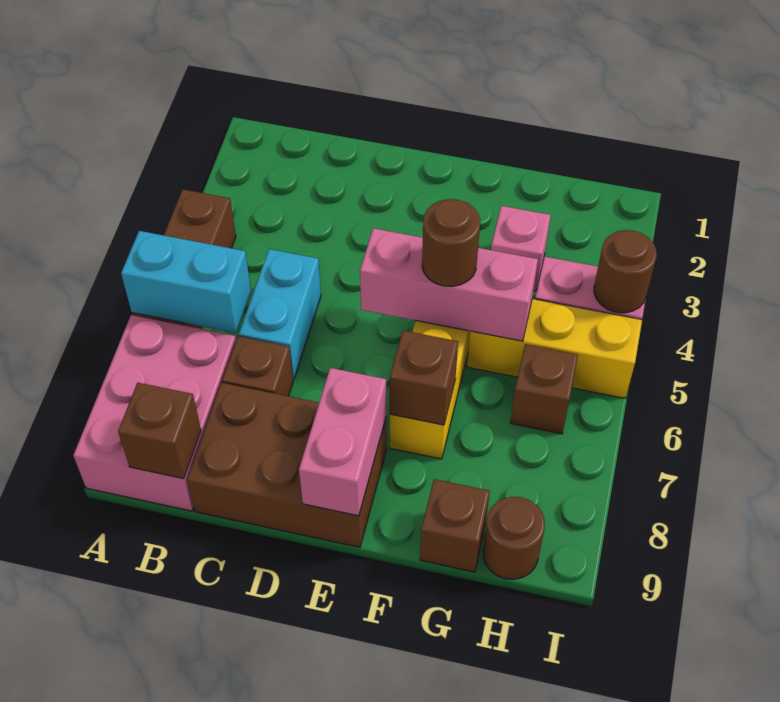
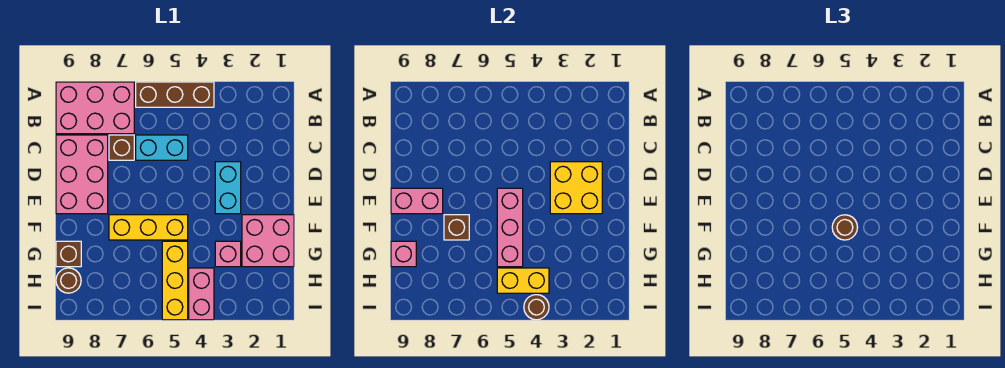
cyan brick A6:B6 level 2 -> cyan brick D3:E3 level 1
brown brick B9 level 2 -> none
brown brick C8:E9 level 1 -> pink brick C8:E9 level 1
none -> yellow brick D2:E3 level 2
none -> pink brick F1:G2 level 1
none -> pink brick G9 level 2
none -> yellow brick H4:H5 level 2
brown brick H6 level 1 -> none

